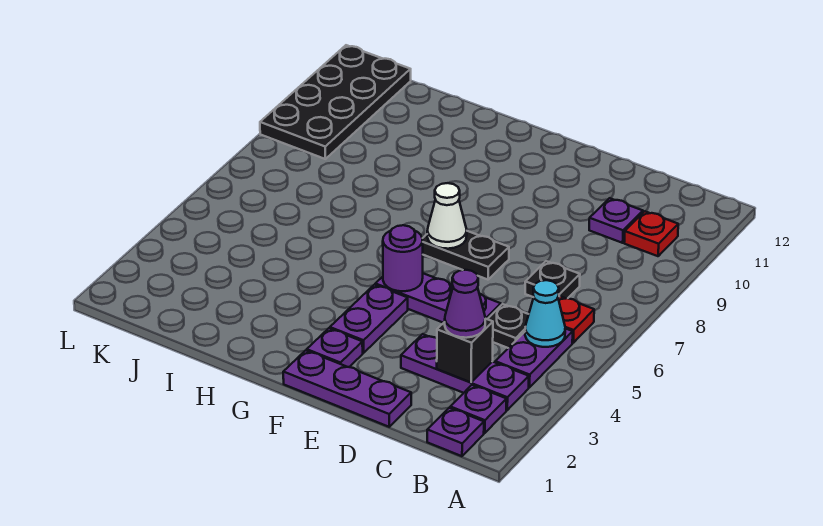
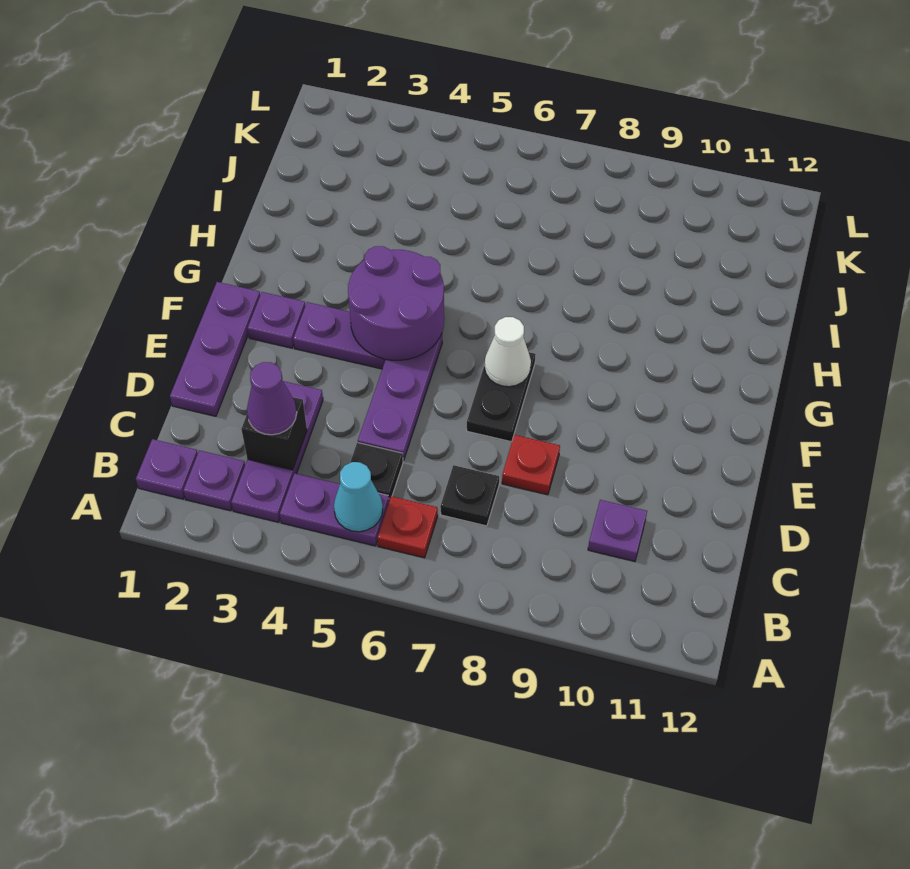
red plate B10 level 1 -> red plate D8 level 1
purple round brick F5 level 2 -> purple round brick F4:G5 level 2
black plate K9:L12 level 1 -> none

